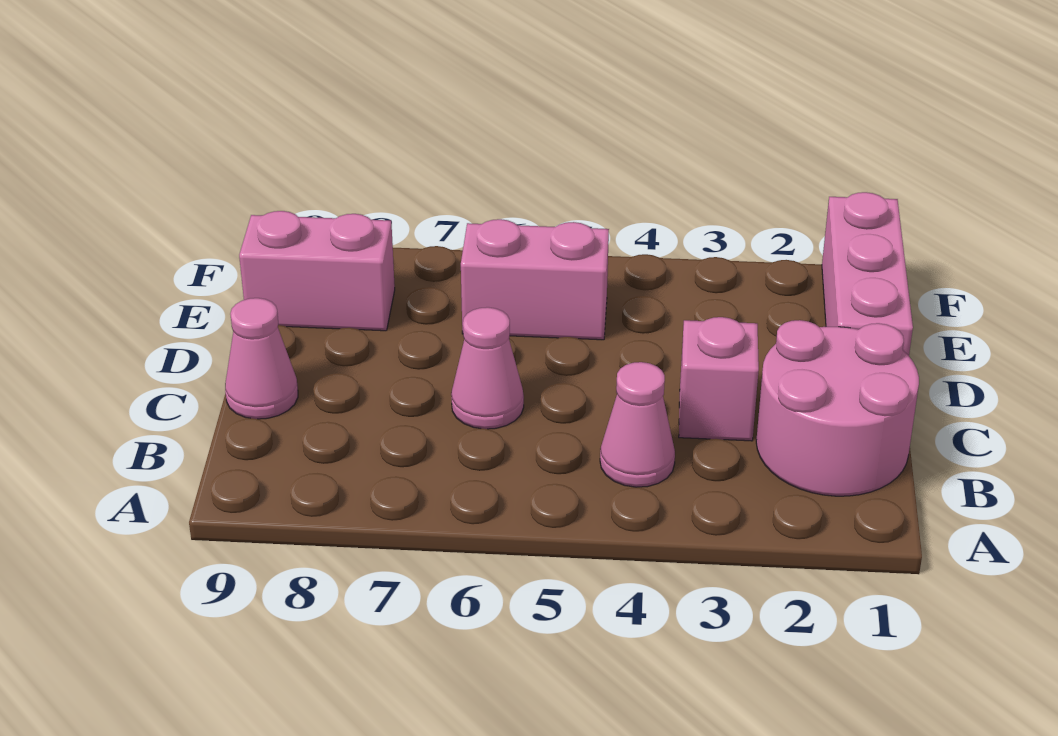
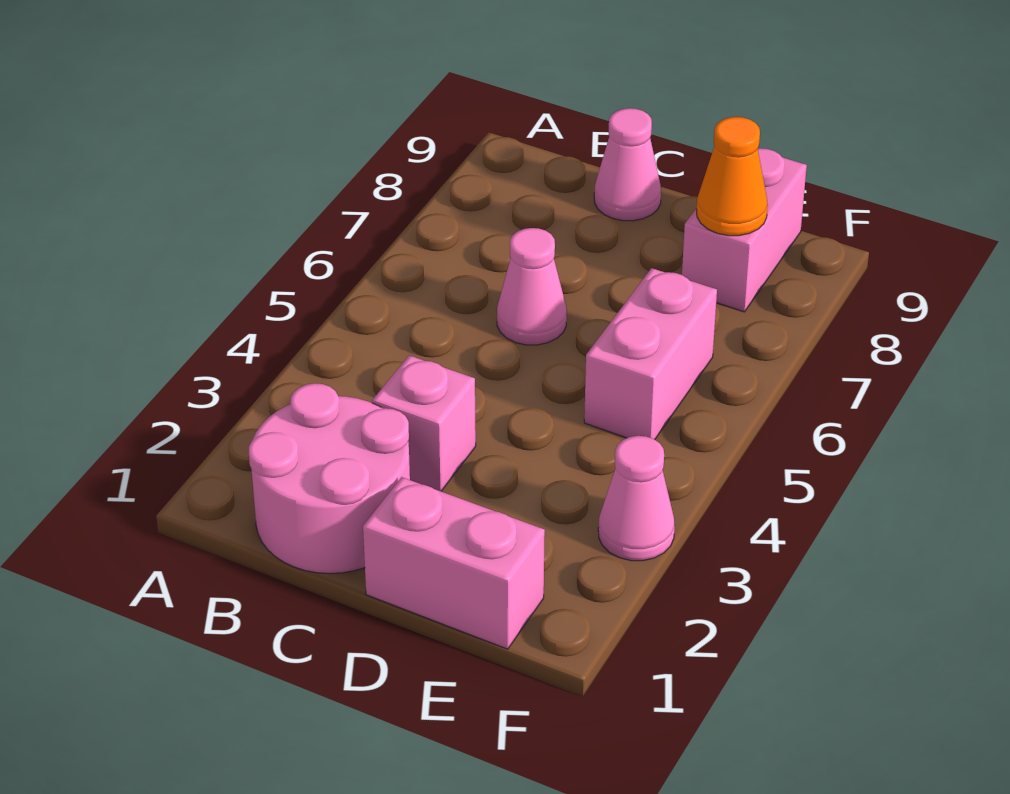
pink cone B4 level 1 -> pink cone F3 level 1
pink brick D1:F1 level 1 -> pink brick D1:E1 level 1
none -> orange cone E8 level 2

